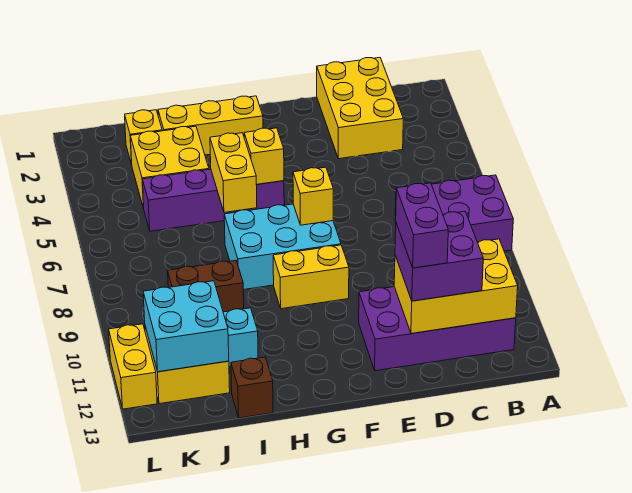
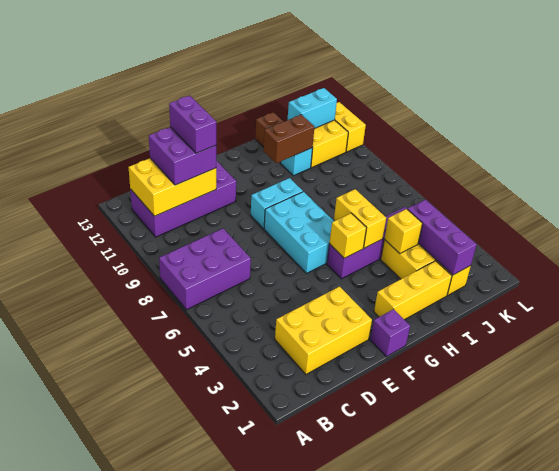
yellow brick C1:D3 level 1 -> yellow brick C2:E3 level 1
none -> purple brick F1 level 1
cyan brick F7:H8 level 1 -> cyan brick F6:G8 level 1
yellow brick F7 level 2 -> yellow brick I4 level 2
yellow brick F9:G9 level 1 -> cyan brick F9:G9 level 1
brown brick I9:J9 level 1 -> brown brick H11:I11 level 2
none -> purple brick J2:J4 level 2
cyan brick J11:K12 level 2 -> cyan brick J12:K12 level 2

